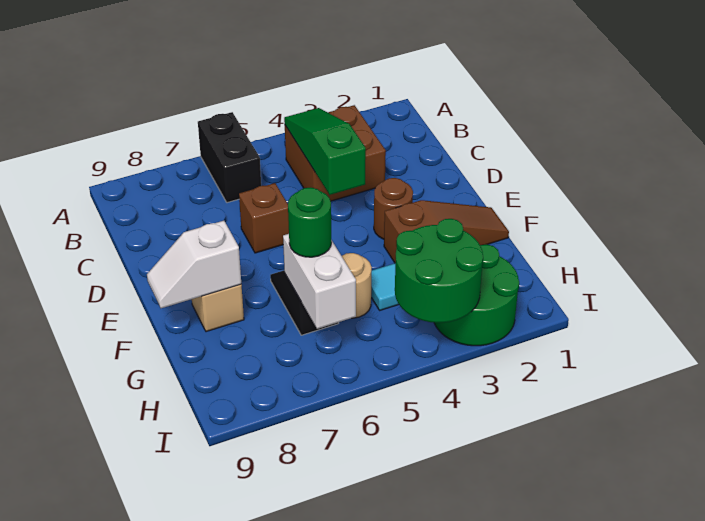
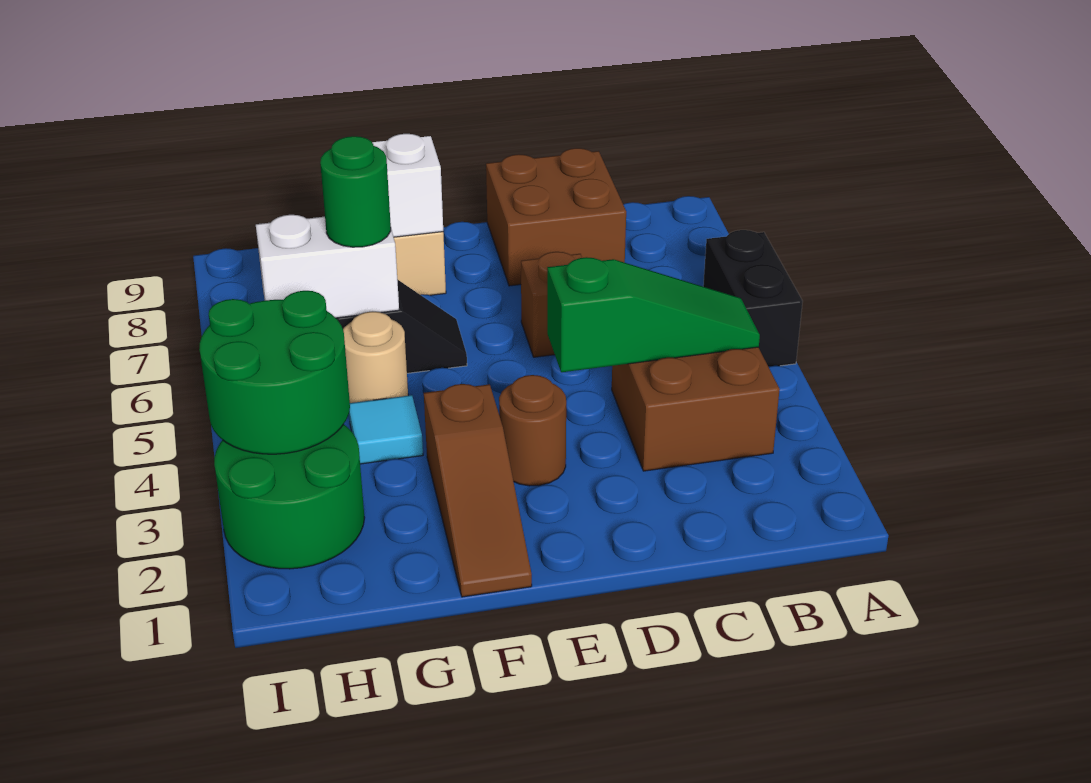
black brick A6:B6 level 1 -> black brick A5:A6 level 1
none -> brown brick C8:D9 level 1

